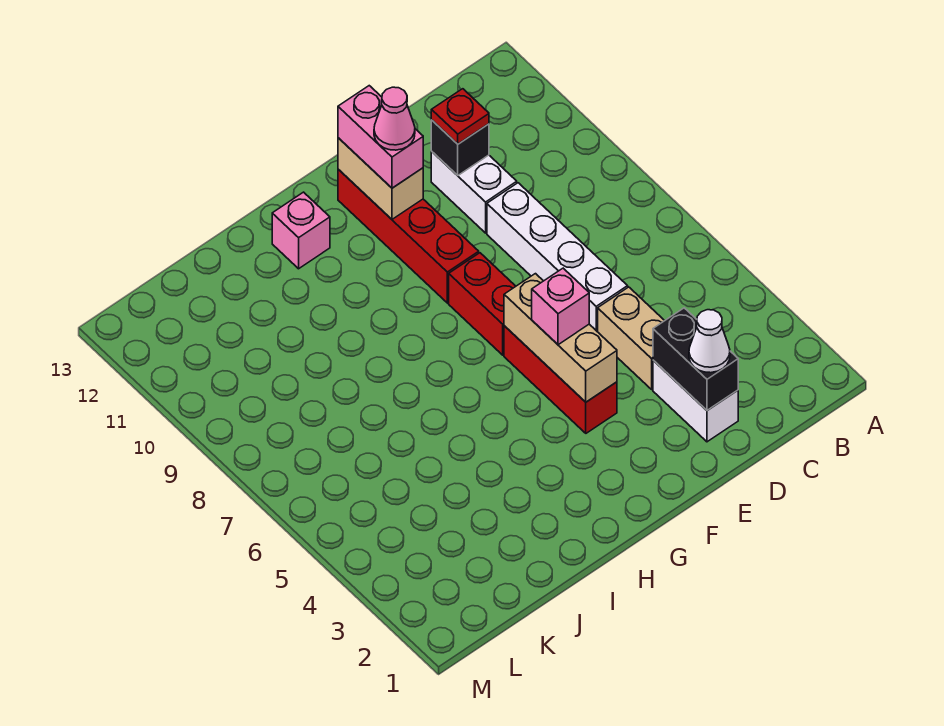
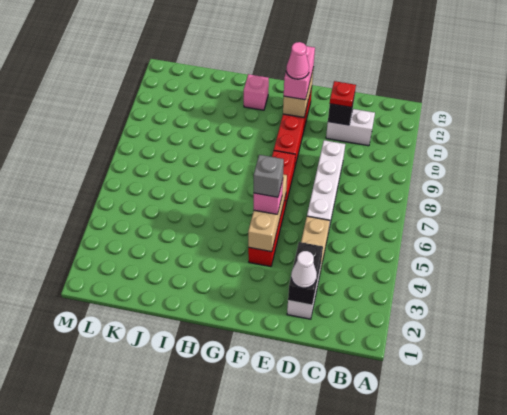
white brick D10:D11 level 1 -> white brick C11:D11 level 1
none -> grey brick F5 level 4

